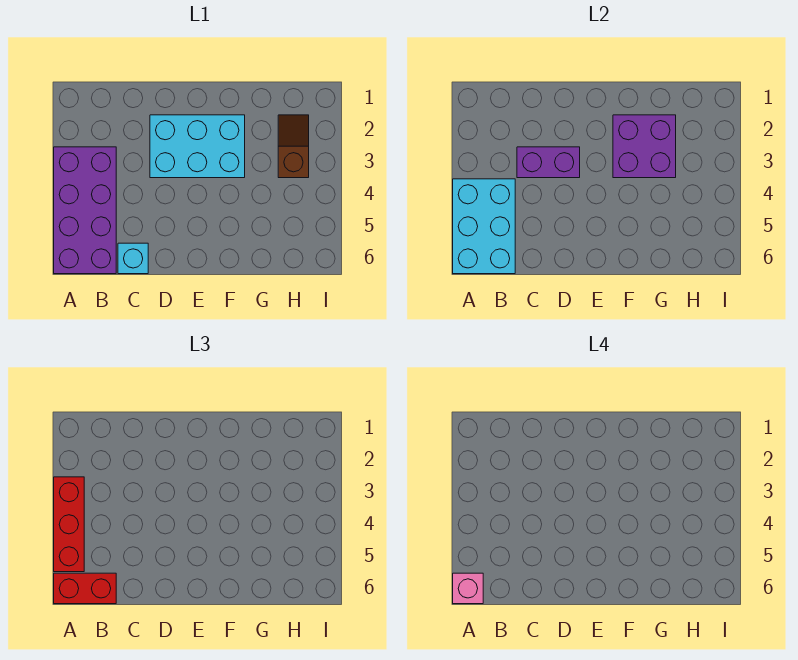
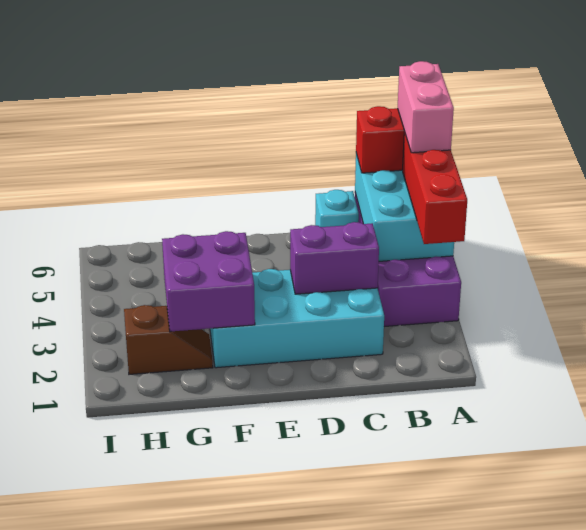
pink brick A6 level 4 -> pink brick A5:A6 level 4
cyan brick D2:F3 level 1 -> cyan brick C2:F3 level 1
brown slope H2:H3 level 1 top 3 -> brown slope G2:H2 level 1 top H

